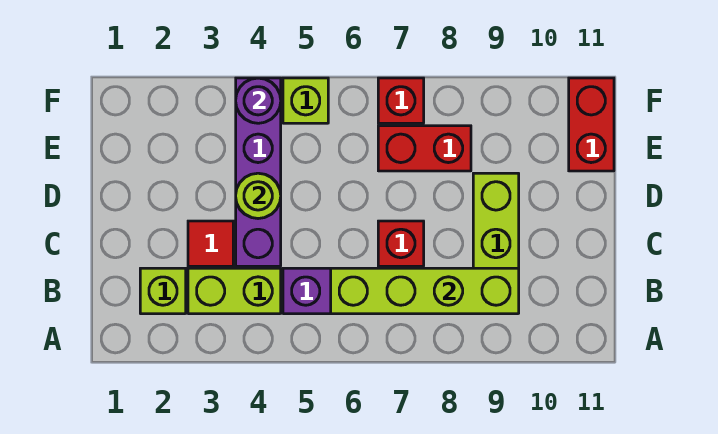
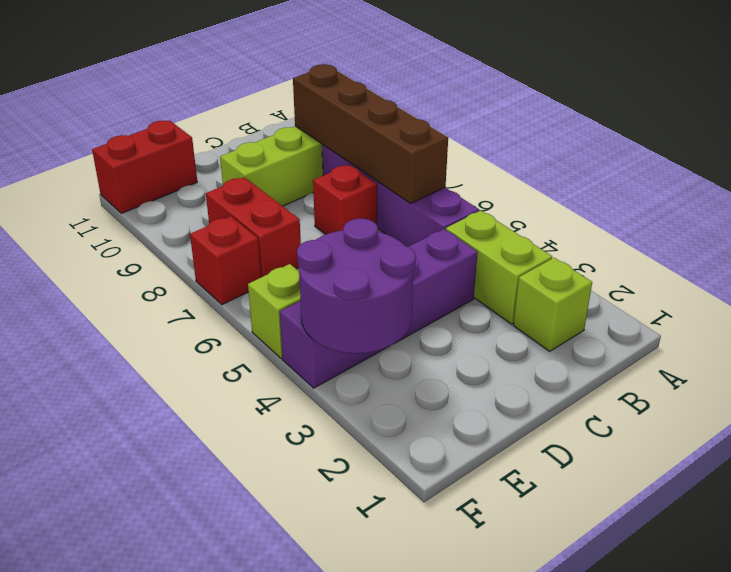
lime brick B6:B9 level 2 -> brown brick B6:B9 level 2
red tile C3 level 1 -> none
lime round brick D4 level 2 -> none
purple round brick F4 level 2 -> purple round brick E3:F4 level 2

